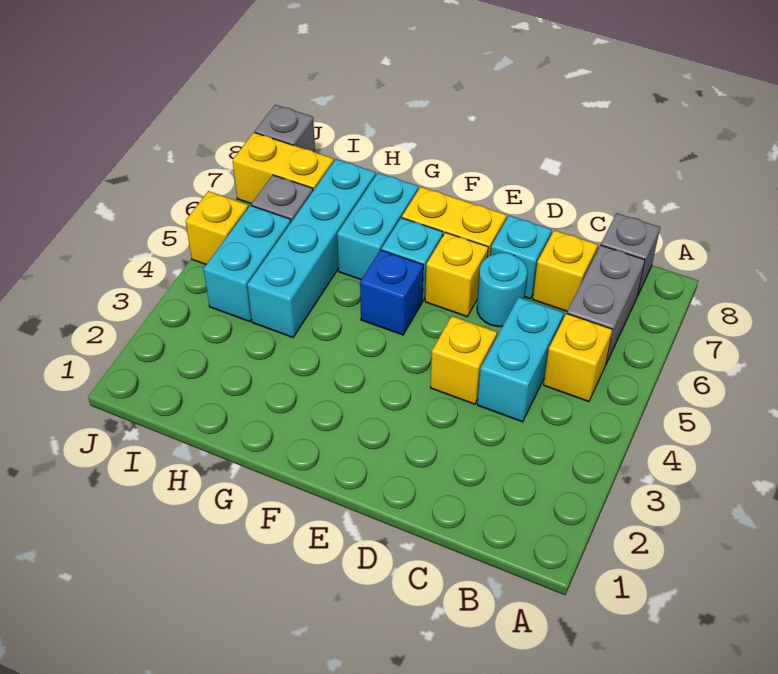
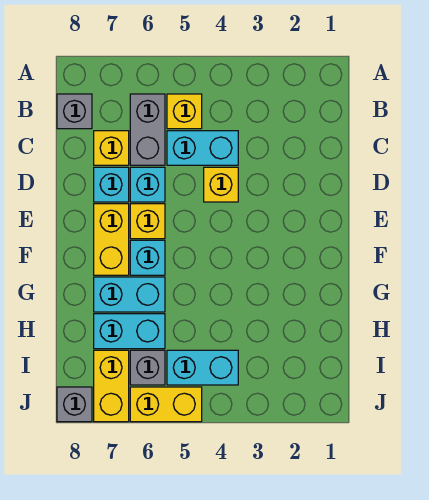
grey brick B6:B7 level 1 -> grey brick B6:C6 level 1
cyan round brick D6 level 1 -> cyan brick D6 level 1
blue brick F5 level 1 -> none
cyan brick H4:H7 level 1 -> cyan brick H6:H7 level 1
yellow brick J5 level 1 -> yellow brick J5:J6 level 1

